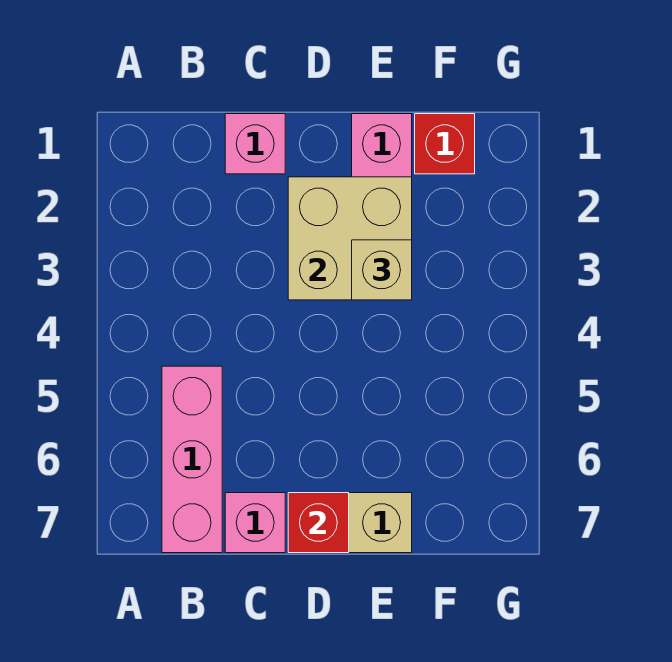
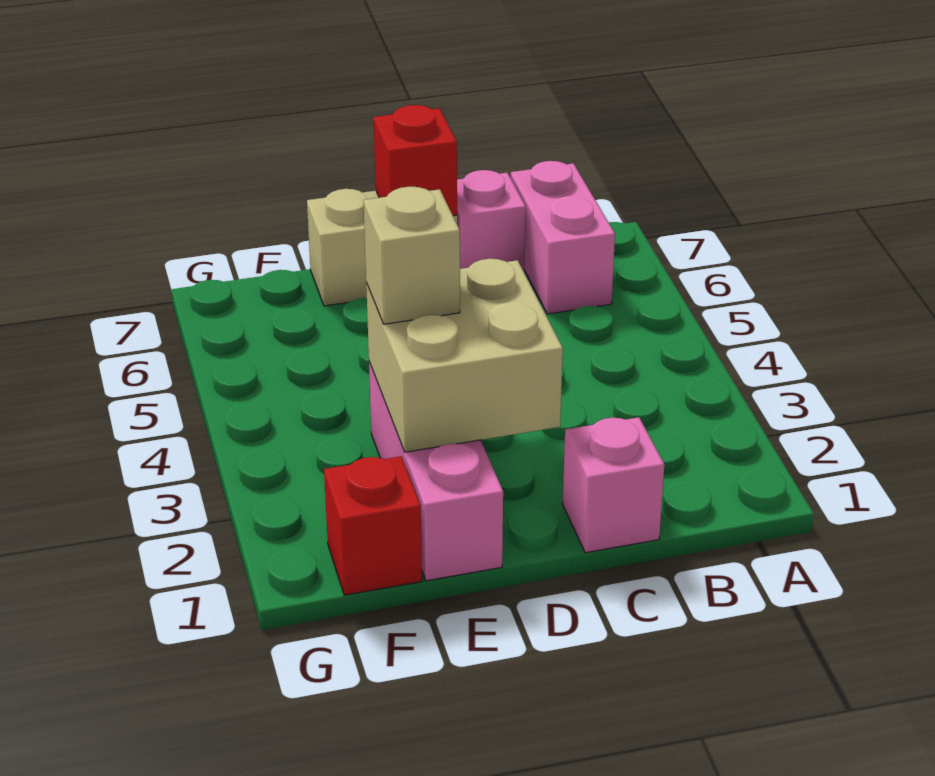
pink brick B5:B7 level 1 -> pink brick B6:B7 level 1

